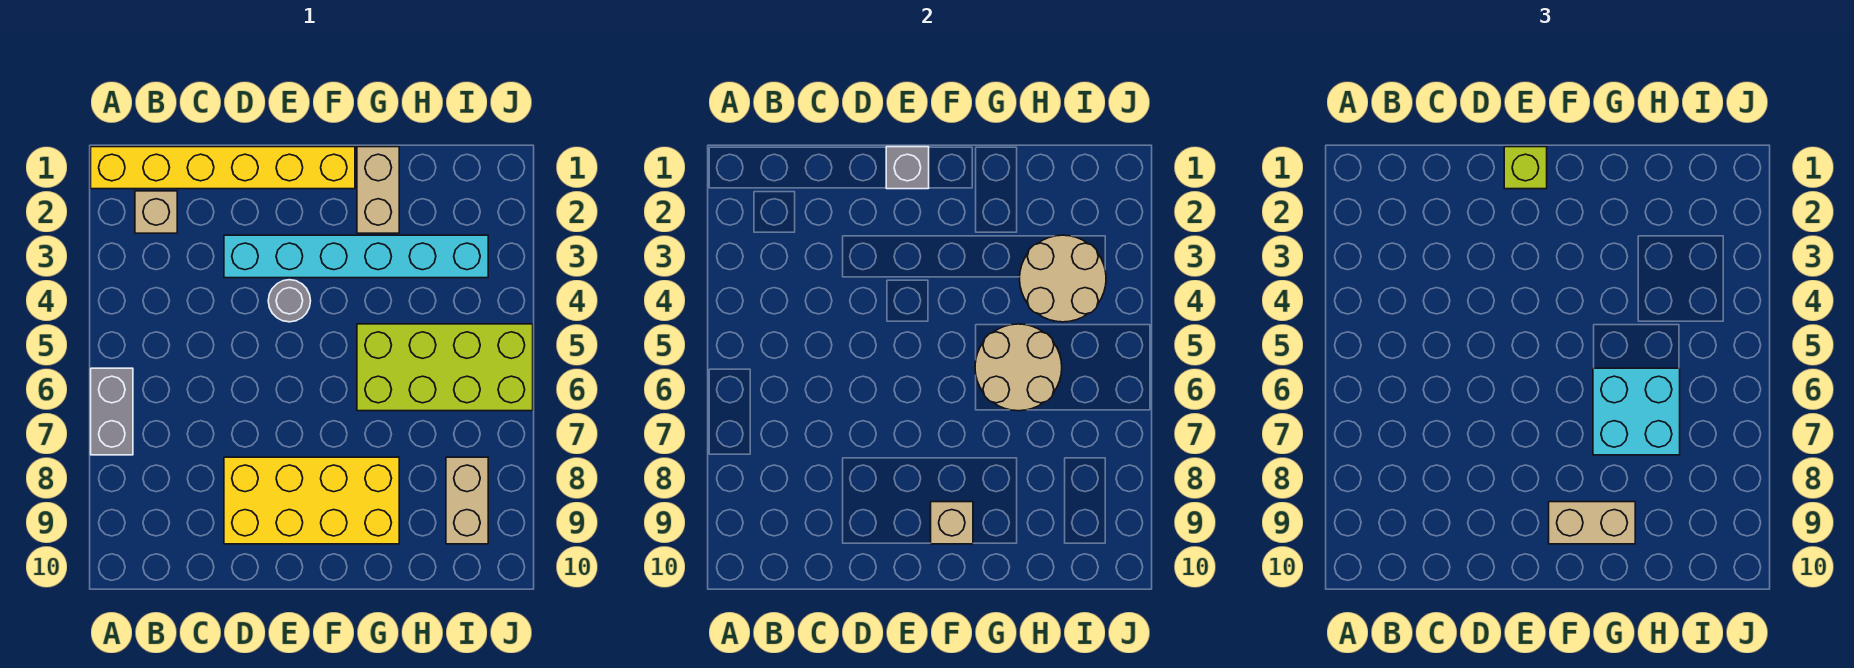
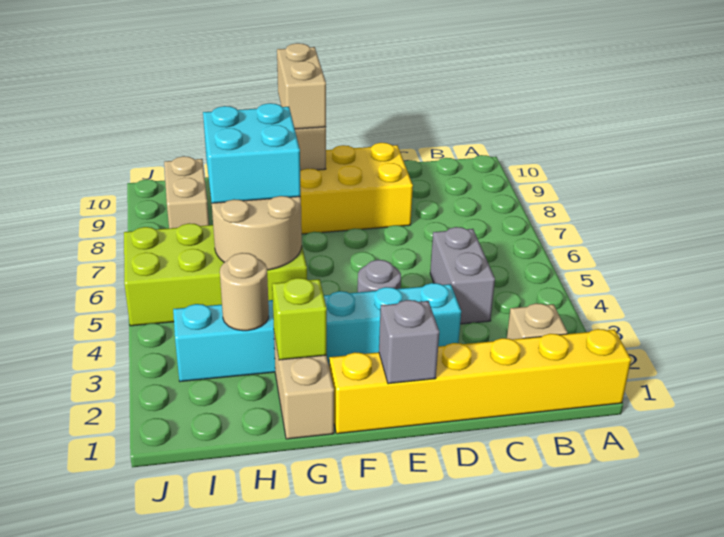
grey brick A6:A7 level 1 -> grey brick C4:C5 level 1
lime brick E1 level 3 -> lime brick G2 level 2
tan brick F9:G9 level 3 -> tan brick F9:F10 level 3
tan round brick H3:I4 level 2 -> tan round brick H3 level 2

